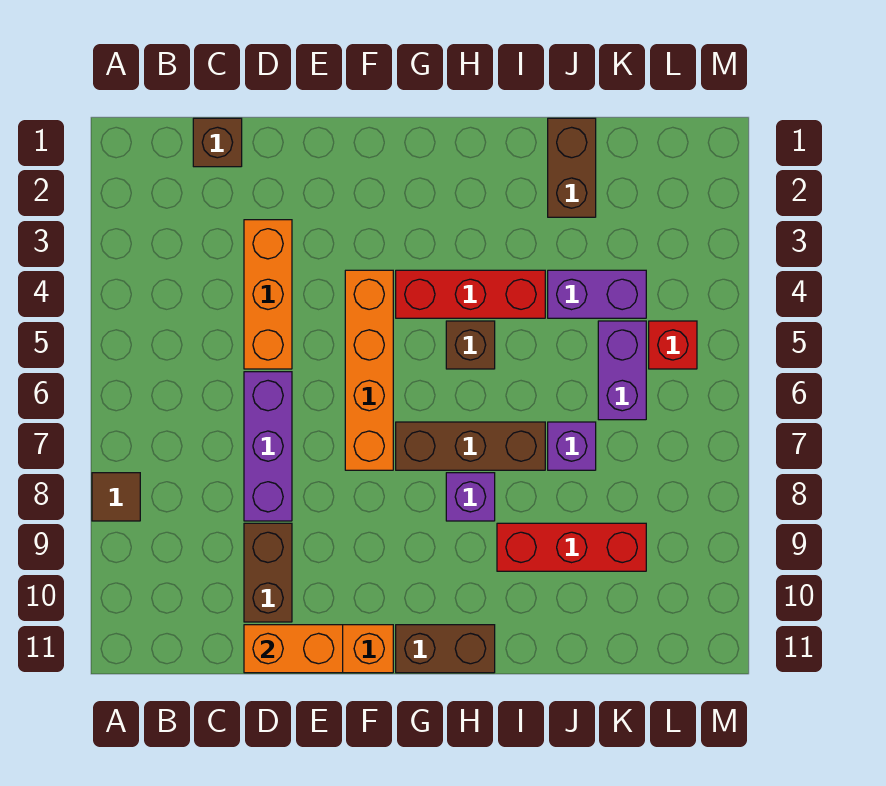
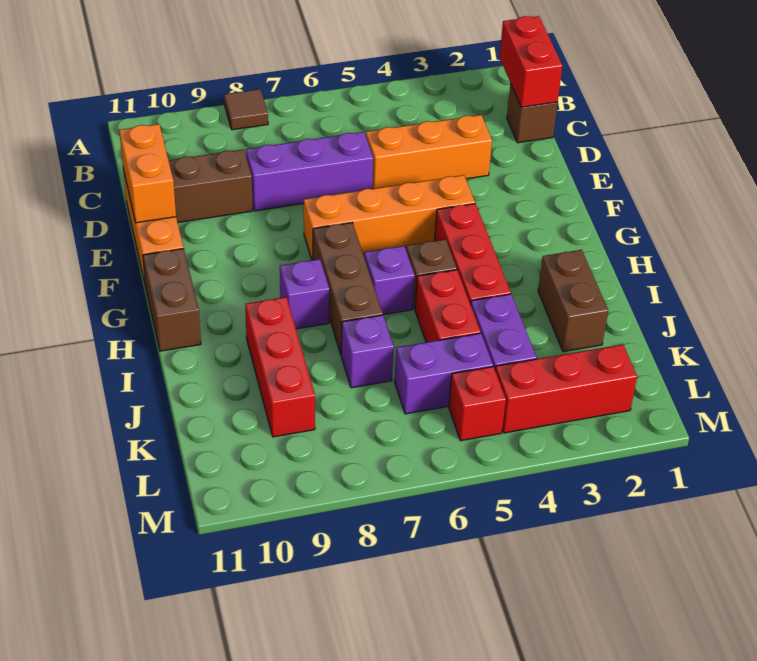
none -> red brick B1:C1 level 2
none -> purple brick H6 level 1
none -> red brick I5:J5 level 1
brown brick J1:J2 level 1 -> brown brick I2:J2 level 1
none -> red brick L2:L4 level 1

